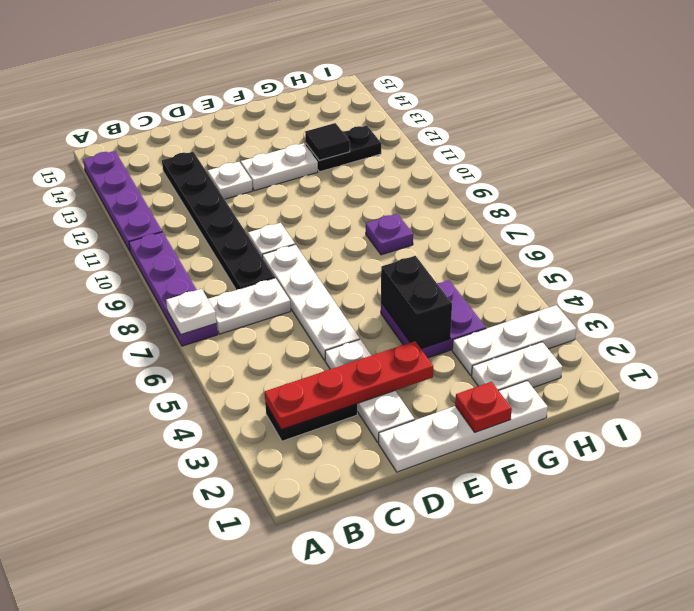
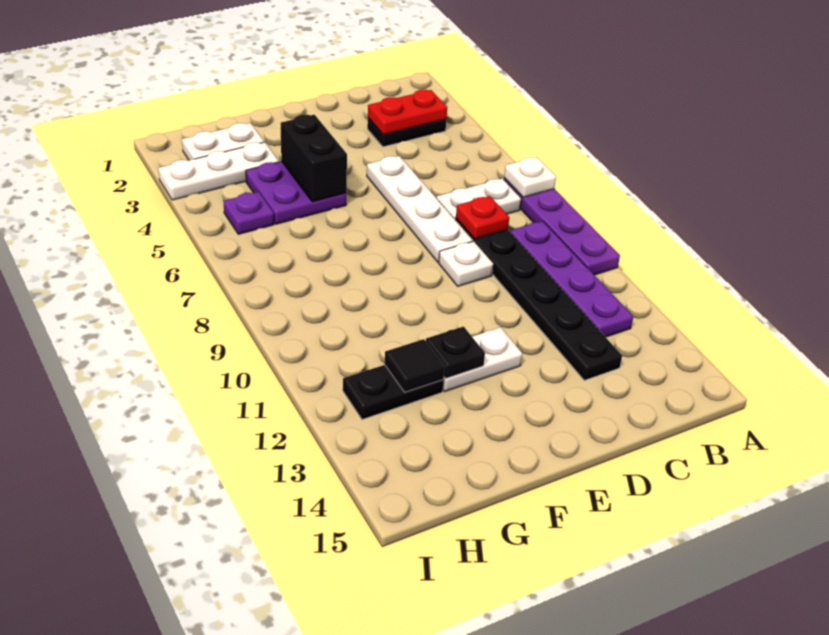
purple plate A11:A14 level 1 -> purple plate B9:B12 level 1
red plate B3:E3 level 2 -> red plate B3:C3 level 2
white plate D1:G1 level 1 -> none
white plate D2:D4 level 1 -> none
white plate D12 level 1 -> none
red plate F1 level 2 -> red plate C8 level 2
none -> black plate F12 level 2
purple plate G8 level 1 -> purple plate H5 level 1

